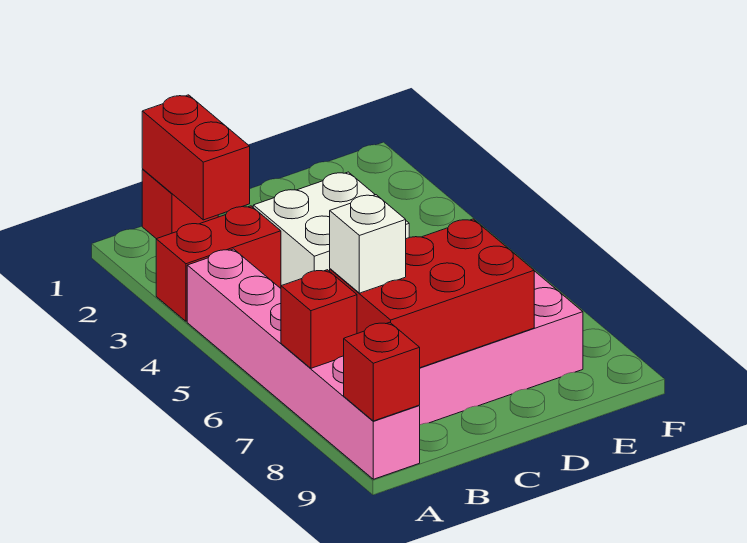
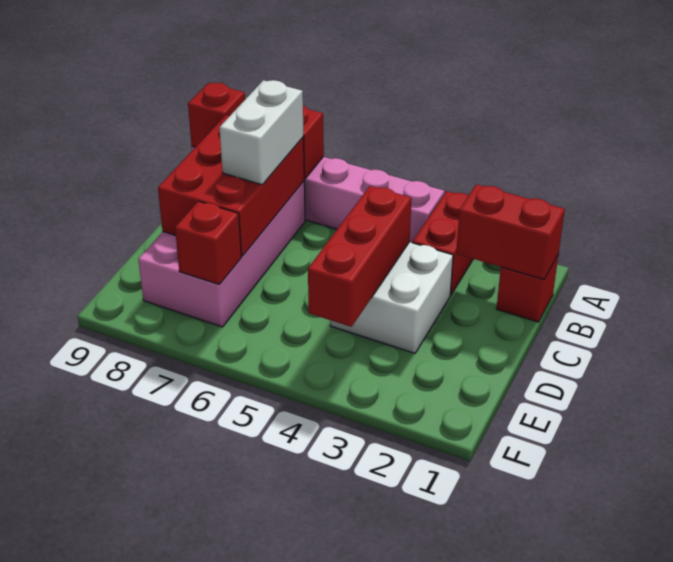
white brick B7 level 3 -> white brick B7:C7 level 3
none -> red brick C4:E4 level 2
none -> red brick E7 level 2

